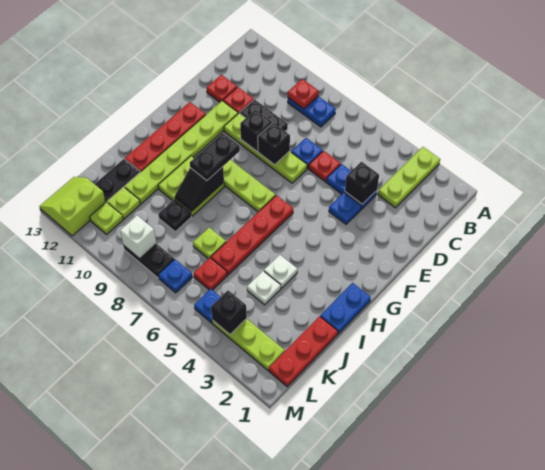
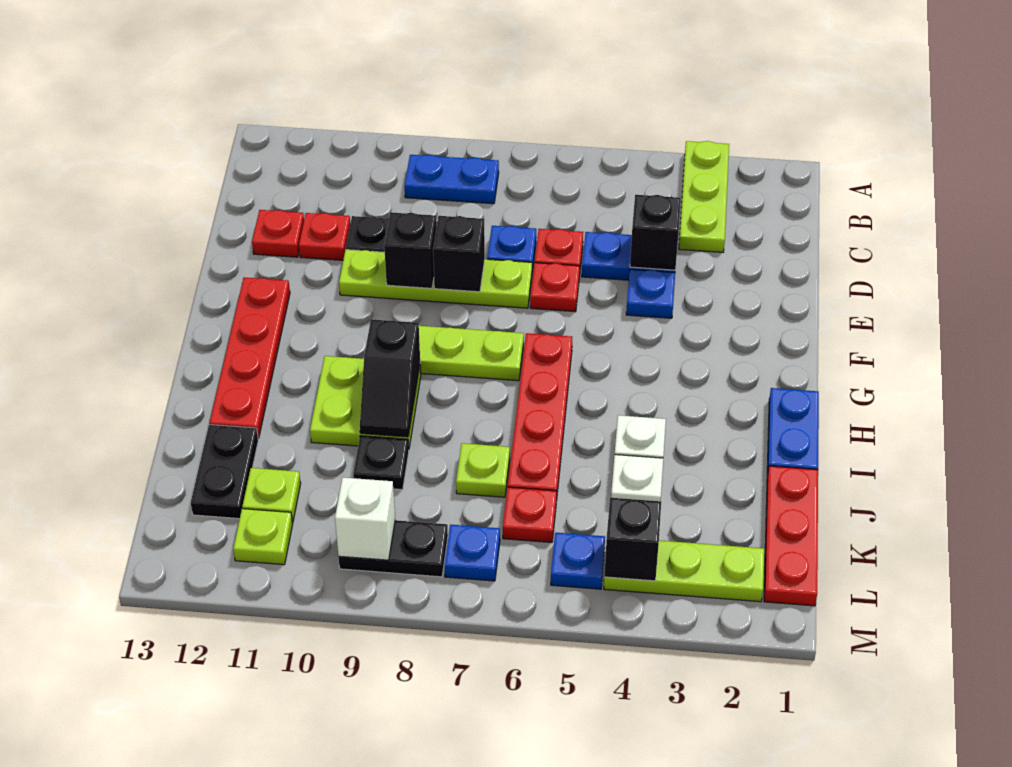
red plate B9 level 2 -> red plate E6 level 1
lime plate E11:J11 level 1 -> none
black plate G9:H9 level 3 -> none
lime slope L12:M13 level 1 top 12 -> none

